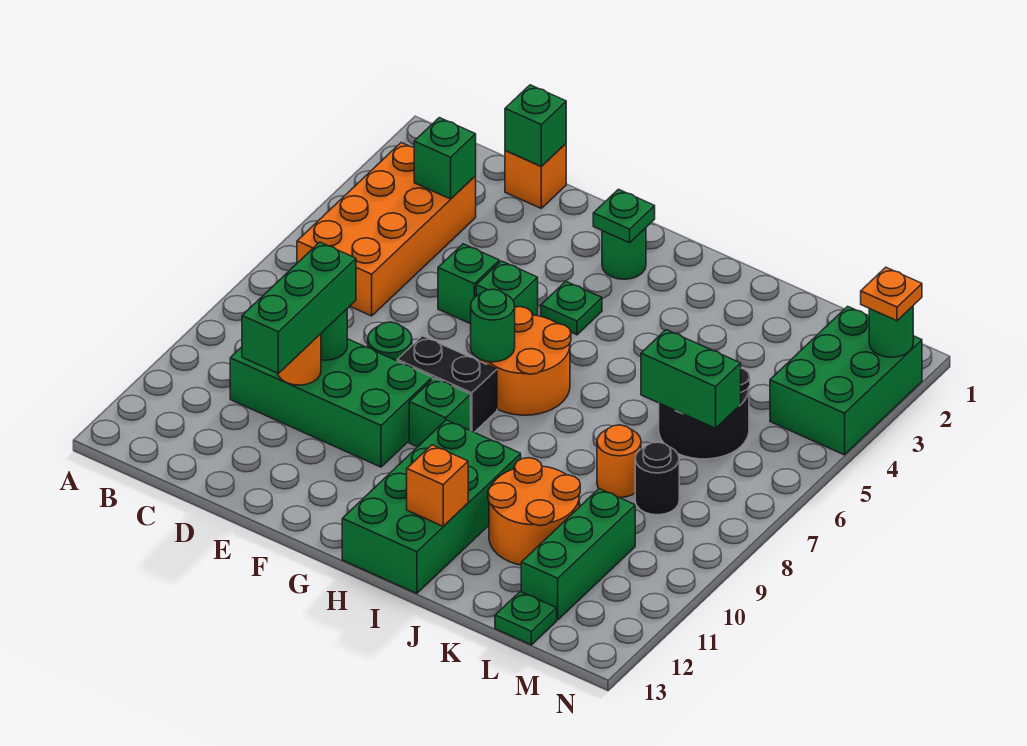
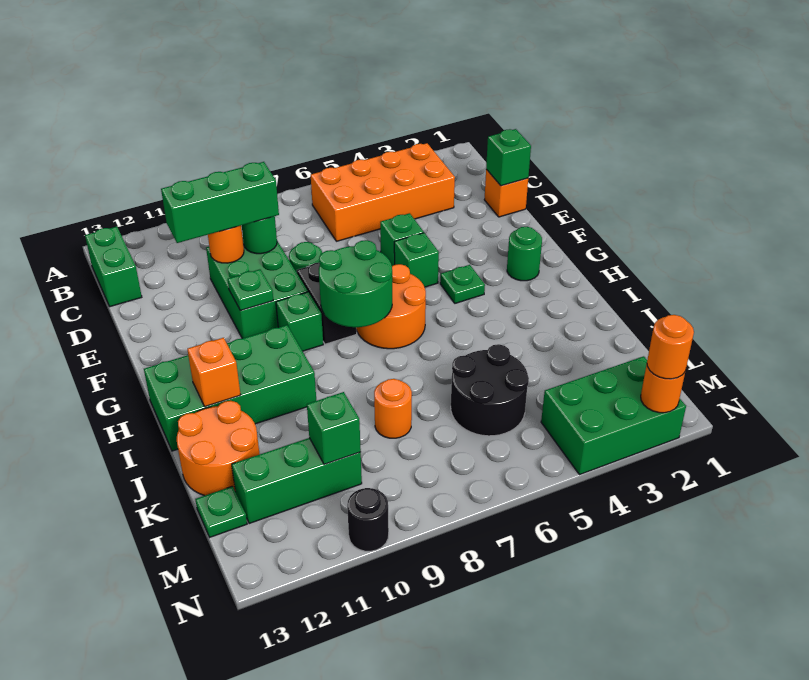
green brick C3 level 2 -> green brick L10 level 2
green brick C9:F10 level 1 -> green brick D9:F10 level 1
green plate G2 level 2 -> green plate F10 level 2
green round brick G7 level 2 -> green round brick G7:H8 level 2
orange round brick J10:K11 level 1 -> orange round brick J12:K13 level 1
green brick K6:L6 level 2 -> green brick B13:C13 level 1
black round brick L8 level 1 -> black round brick N10 level 1
green round brick N2 level 2 -> orange round brick N2 level 2
orange plate N2 level 3 -> orange round brick N2 level 3

